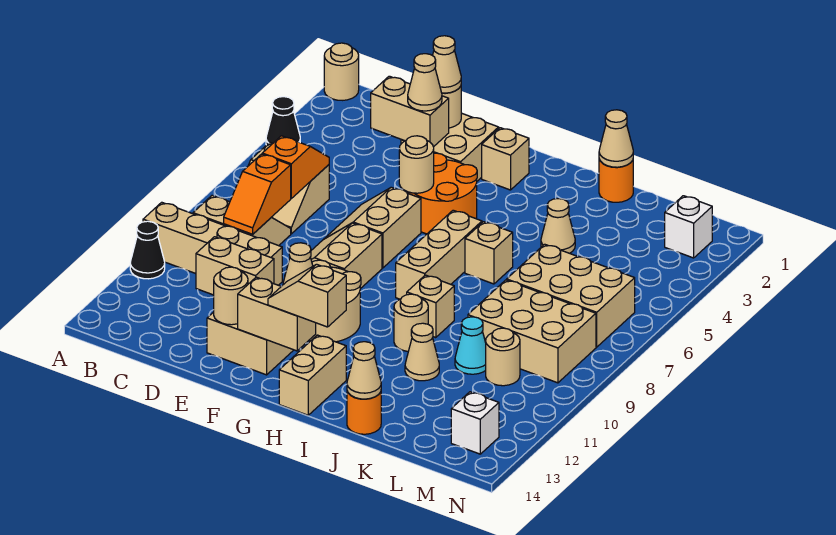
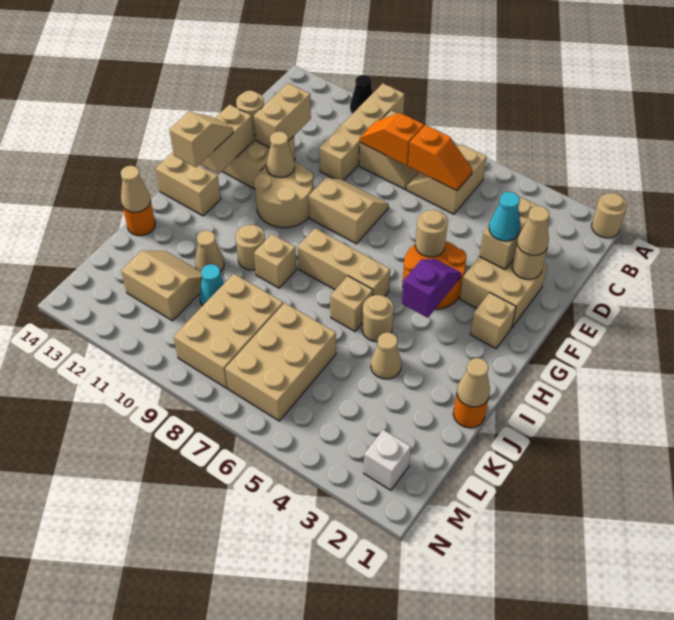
black cone A4 level 1 -> none
tan cone E3 level 3 -> cyan cone E3 level 3
tan slope E6:F7 level 1 top F -> tan slope K11:L12 level 1 top L
none -> purple slope G4:H4 level 2 top H
tan round brick L10 level 1 -> tan round brick I5 level 1
white brick M13 level 1 -> none

